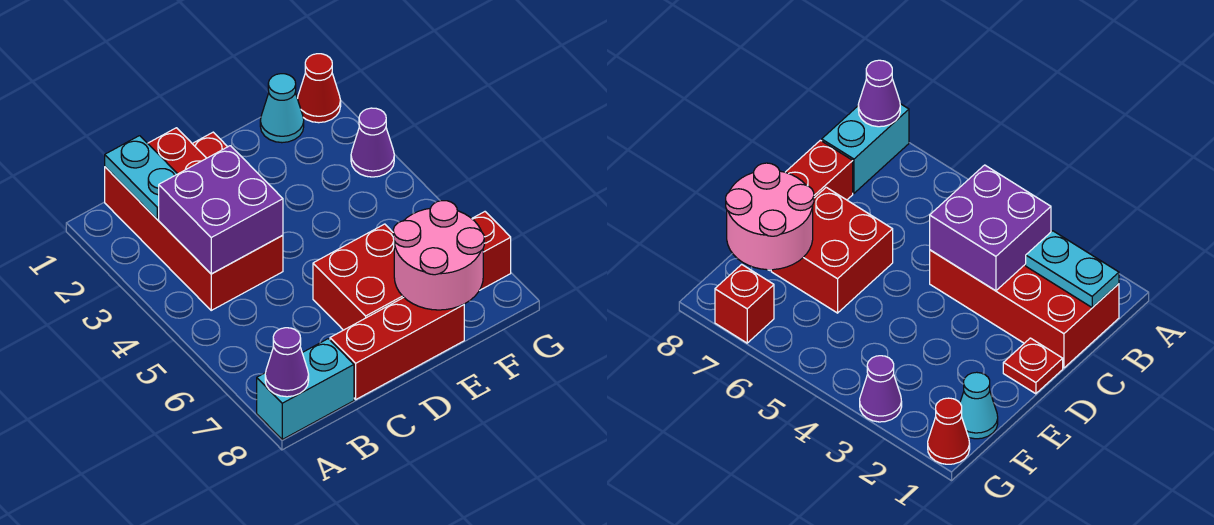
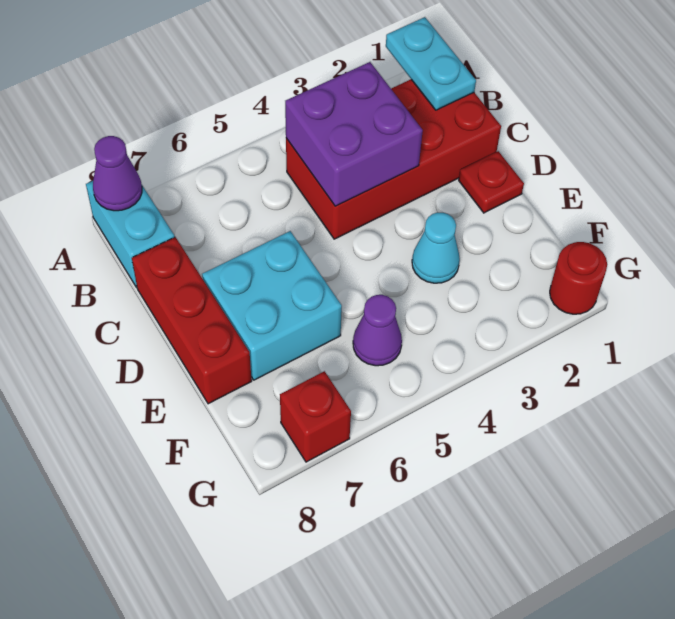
cyan plate B1:B2 level 2 -> cyan plate A1:B1 level 2
red brick D6:E7 level 1 -> cyan brick D6:E7 level 1
pink round brick E7:F8 level 2 -> none
cyan cone F1 level 1 -> cyan cone E3 level 1
red cone G1 level 1 -> red round brick G1 level 1
purple cone G3 level 1 -> purple cone F5 level 1

